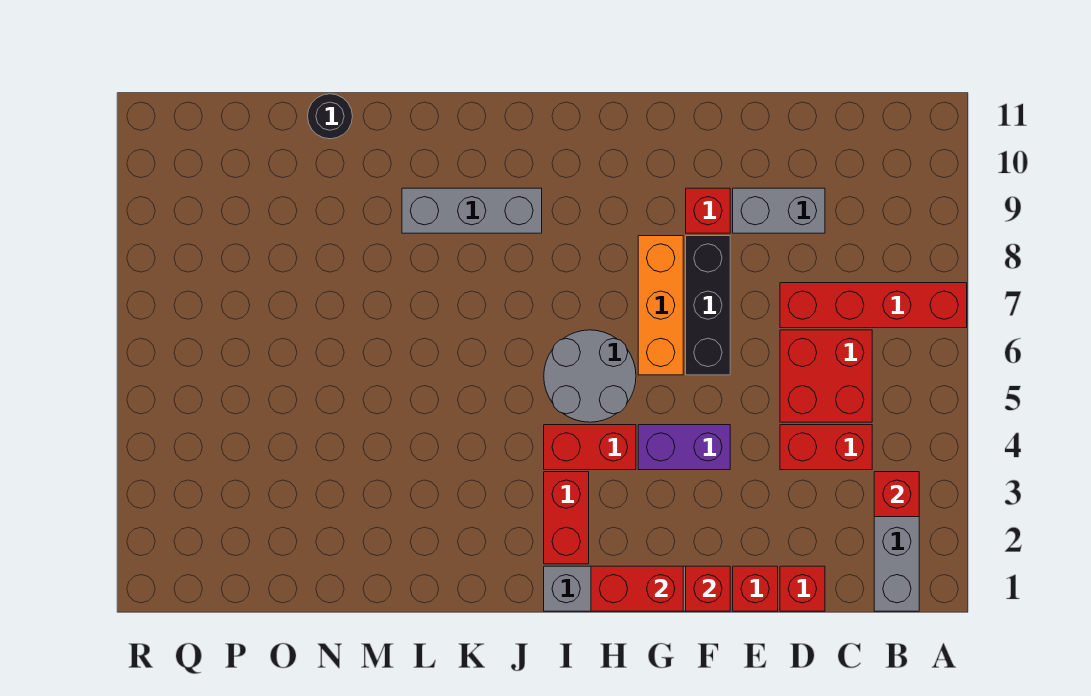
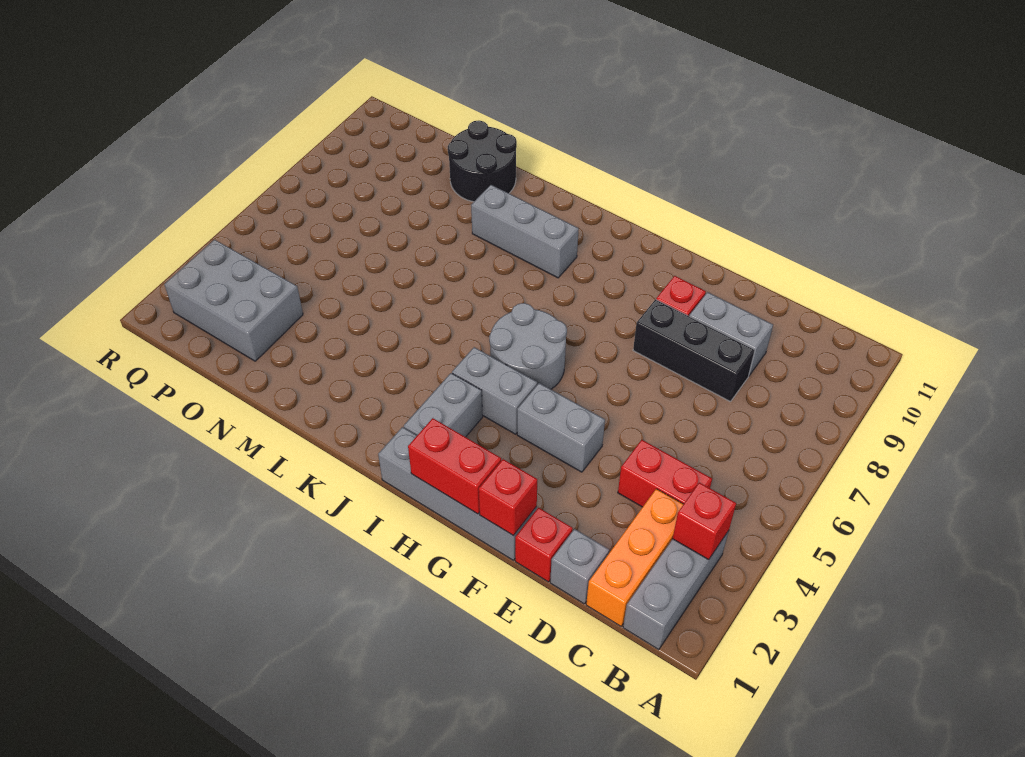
red brick A7:D7 level 1 -> none
red brick C5:D6 level 1 -> none
red brick D1 level 1 -> grey brick D1 level 1
purple brick F4:G4 level 1 -> grey brick F4:G4 level 1
black brick F6:F8 level 1 -> black brick D8:F8 level 1
orange brick G6:G8 level 1 -> orange brick C1:C3 level 1
red brick H4:I4 level 1 -> grey brick H4:I4 level 1
red brick I2:I3 level 1 -> grey brick I2:I3 level 1
black round brick N11 level 1 -> black round brick M10:N11 level 1
none -> grey brick O2:Q3 level 1

